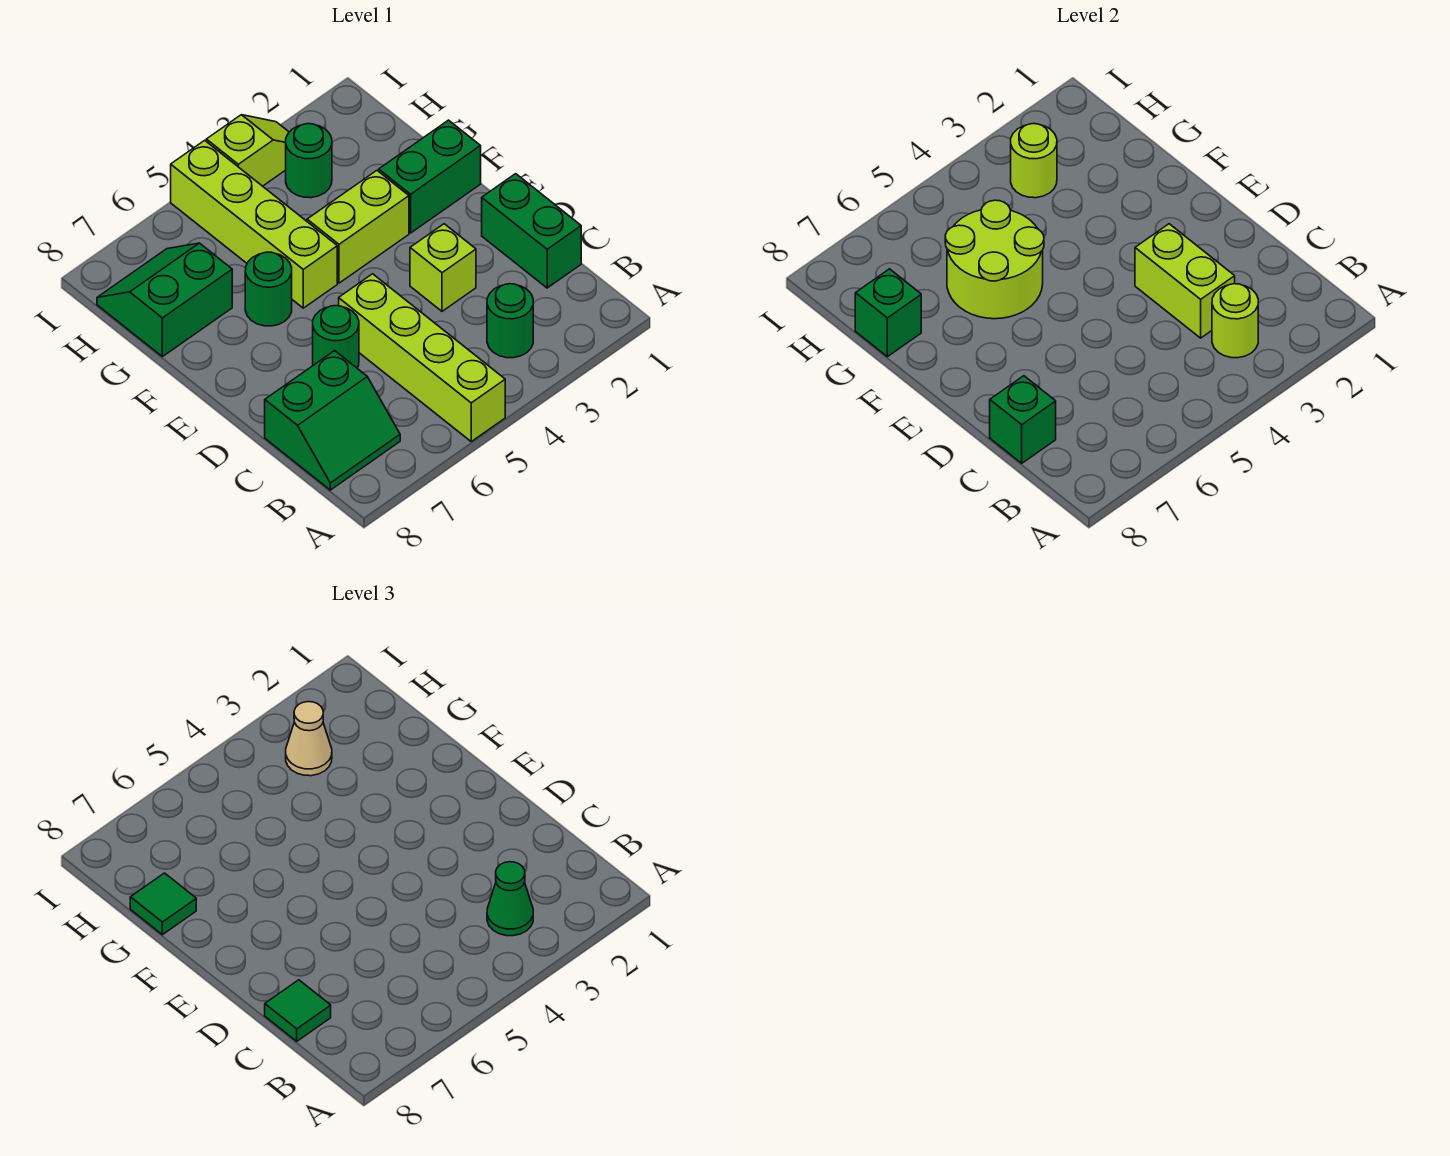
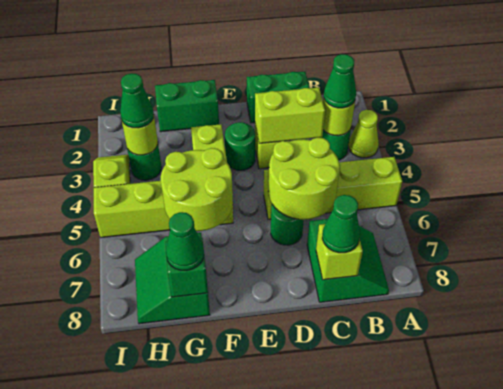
none -> lime cone A3 level 1
none -> lime round brick C5:D6 level 2
green brick C8 level 2 -> lime brick C8 level 2
green tile C8 level 3 -> green cone C8 level 3
green brick F1:F2 level 1 -> green brick F1:G1 level 1
green round brick F6 level 1 -> green round brick E3 level 1
green tile G8 level 3 -> green cone G8 level 3
tan cone H3 level 3 -> green cone H3 level 3

